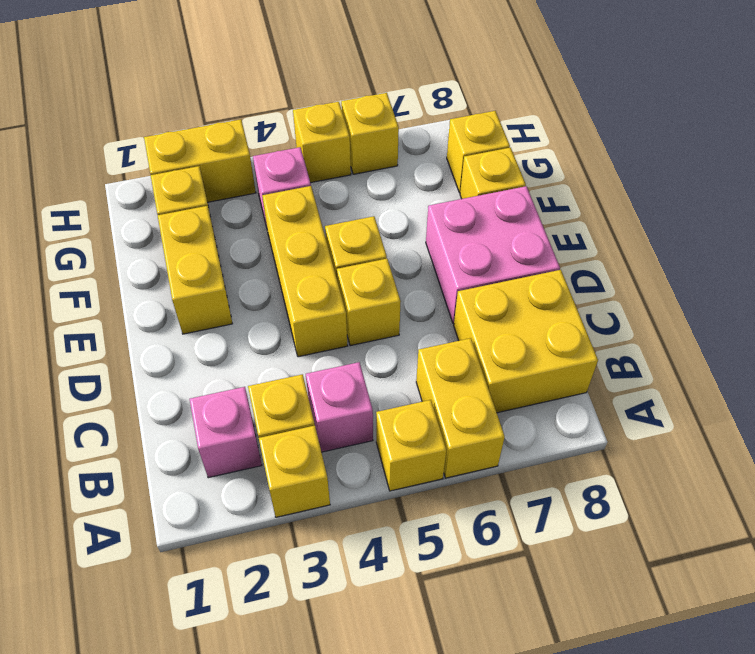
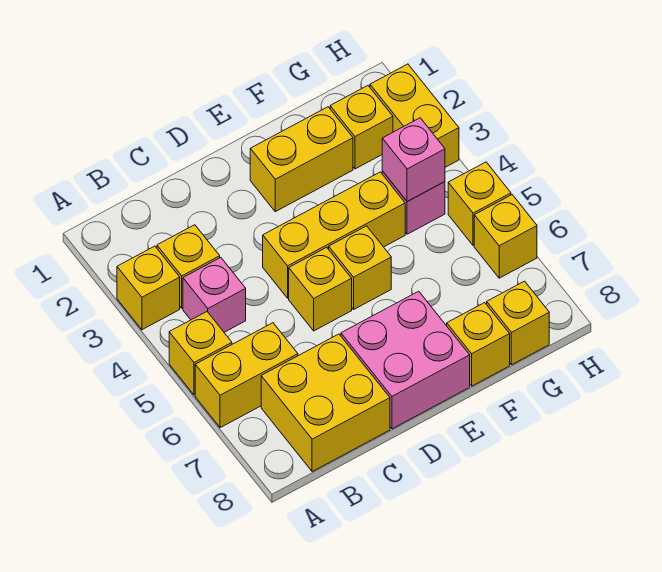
pink brick B2 level 1 -> pink brick G4 level 2

